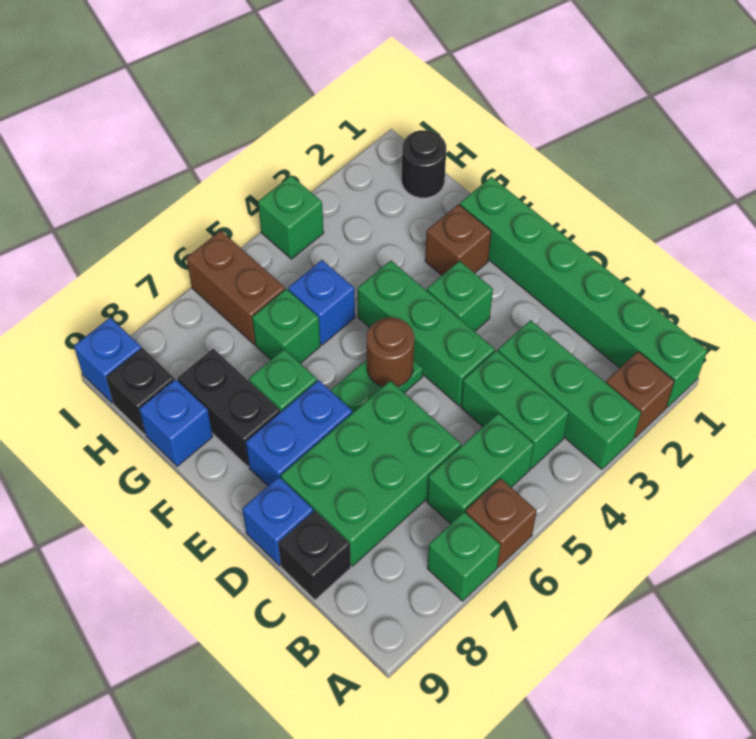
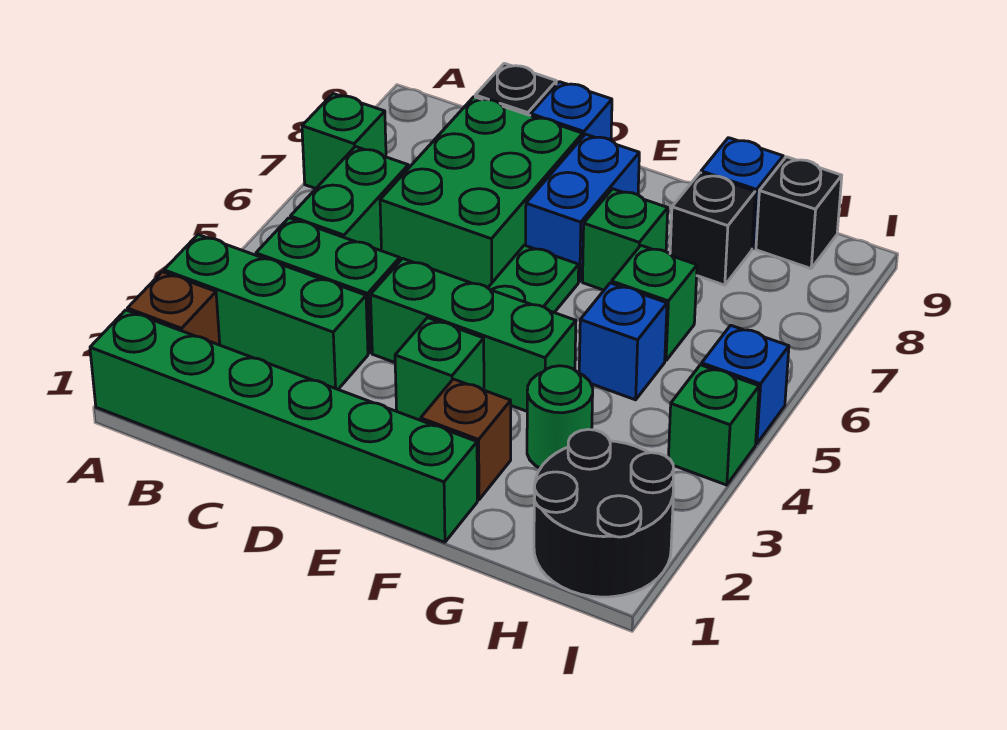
brown brick A6 level 1 -> none
brown round brick E5 level 2 -> none
black brick F8:G8 level 1 -> black brick G8 level 1
none -> green round brick G3 level 1
black round brick H1 level 1 -> black round brick H1:I2 level 1
brown brick H6:I6 level 1 -> none
blue brick I9 level 1 -> blue brick I5 level 1

